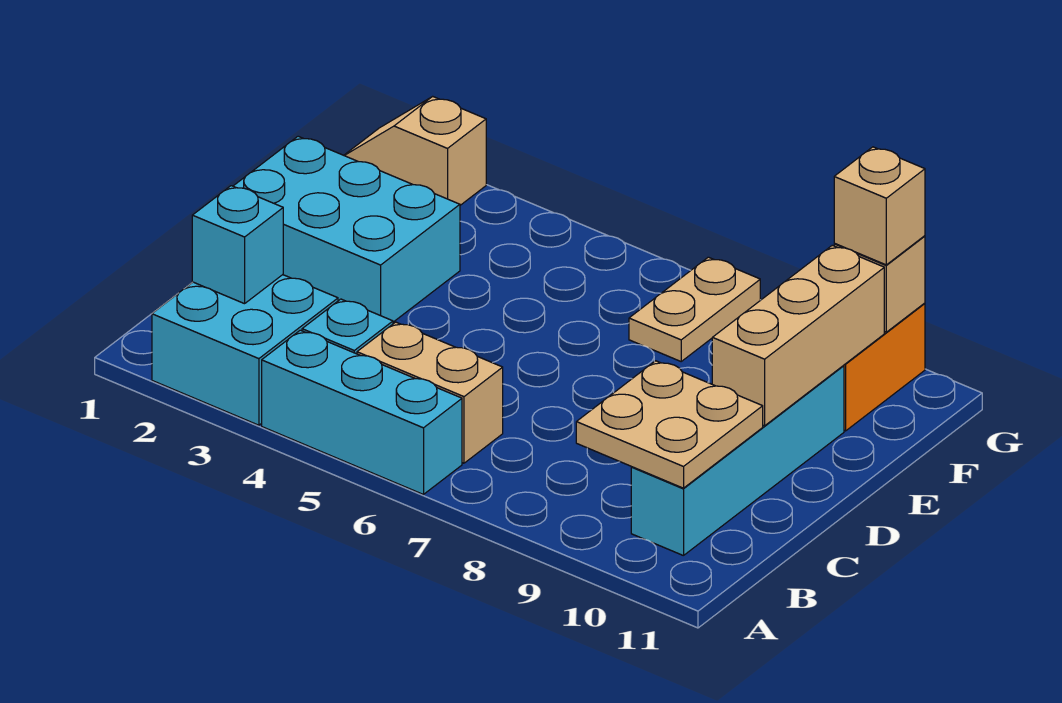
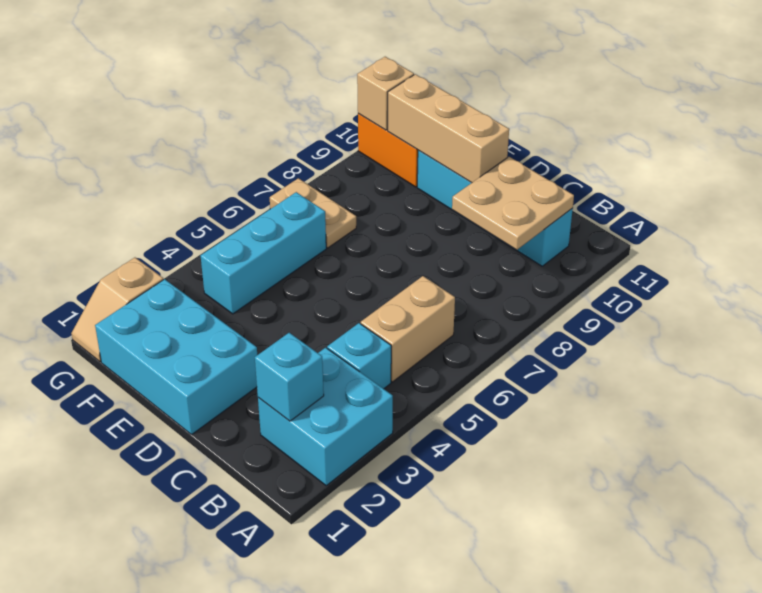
cyan brick A4:A6 level 1 -> cyan brick F4:F6 level 1
cyan brick D1:E3 level 1 -> cyan brick D1:F2 level 1
tan brick G10 level 3 -> none

